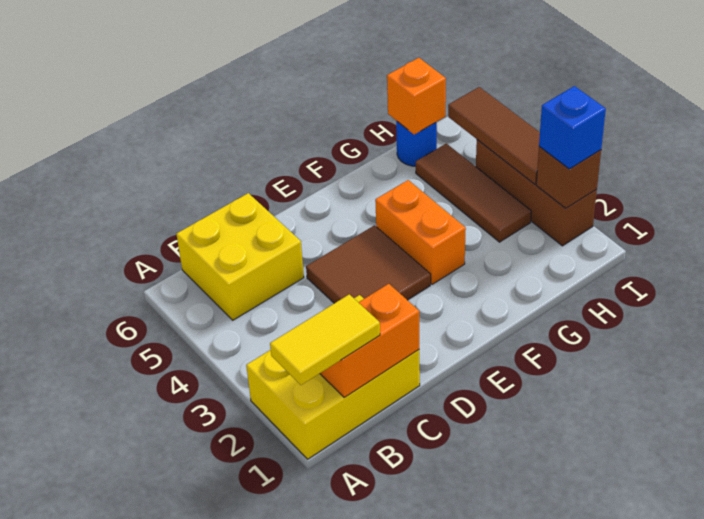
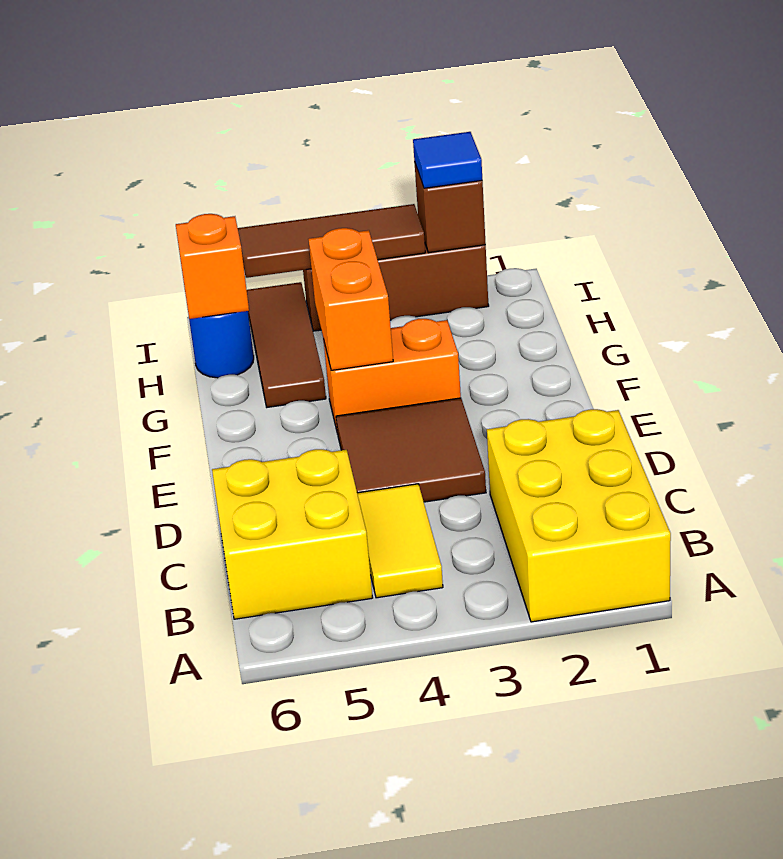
yellow tile A1:B1 level 3 -> yellow tile B4:C4 level 1
orange brick B1:C1 level 2 -> orange brick F4:G4 level 2
brown tile H3:H5 level 1 -> brown tile G5:I5 level 1
blue brick I2 level 3 -> blue tile I2 level 3

